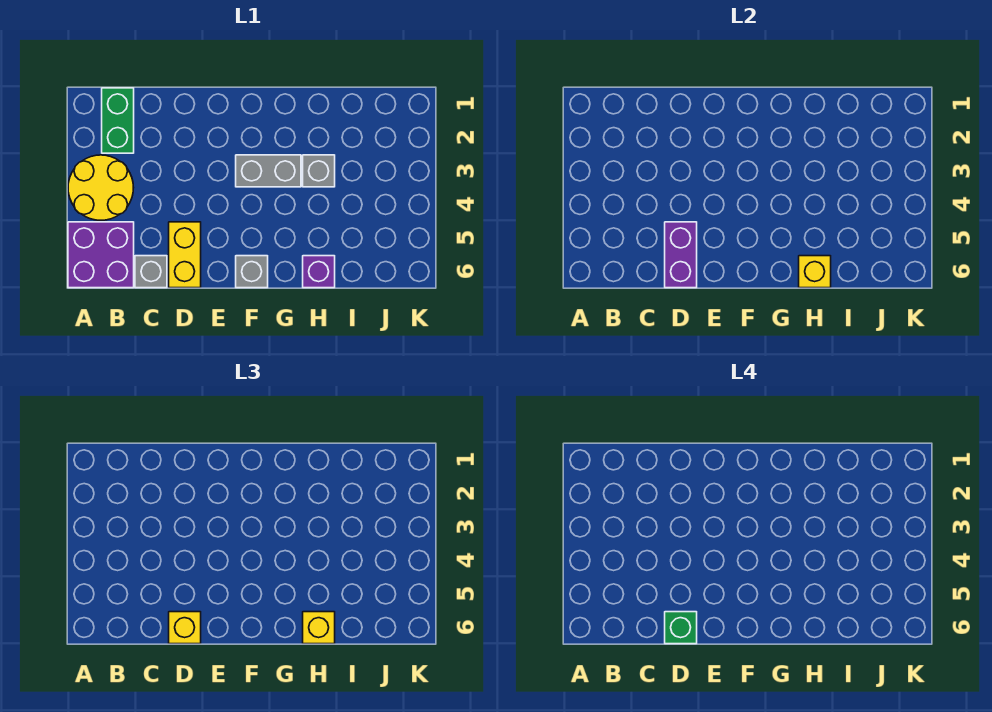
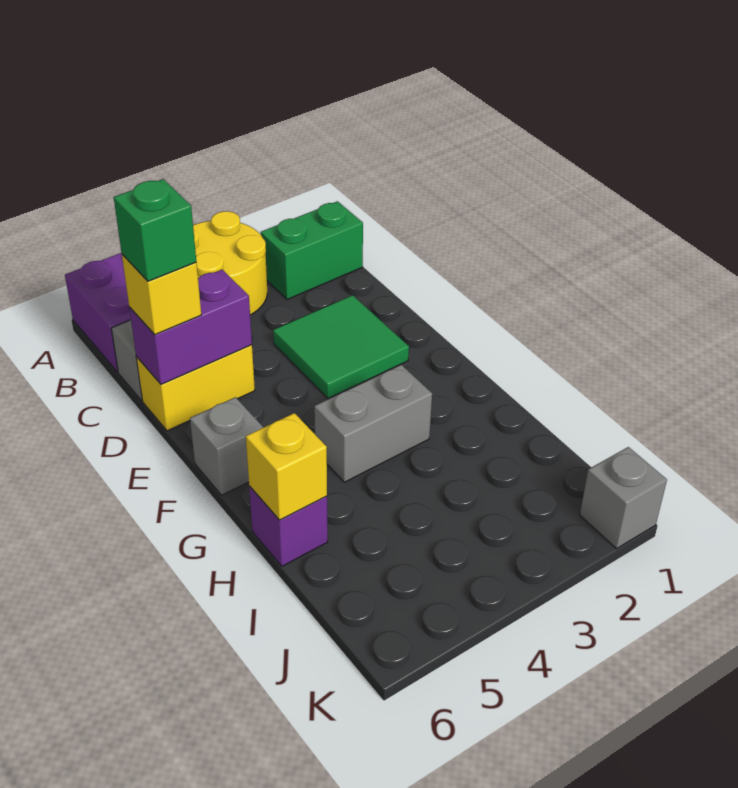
none -> green tile D2:E3 level 1
grey brick F3:G3 level 1 -> grey brick G3:G4 level 1
grey brick H3 level 1 -> grey brick K1 level 1
yellow brick H6 level 3 -> none

